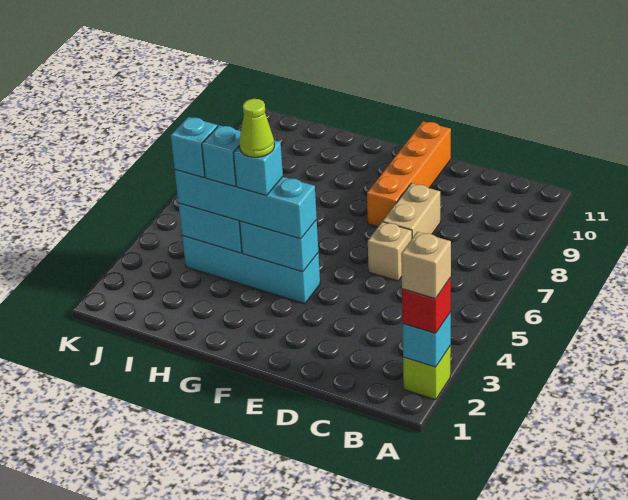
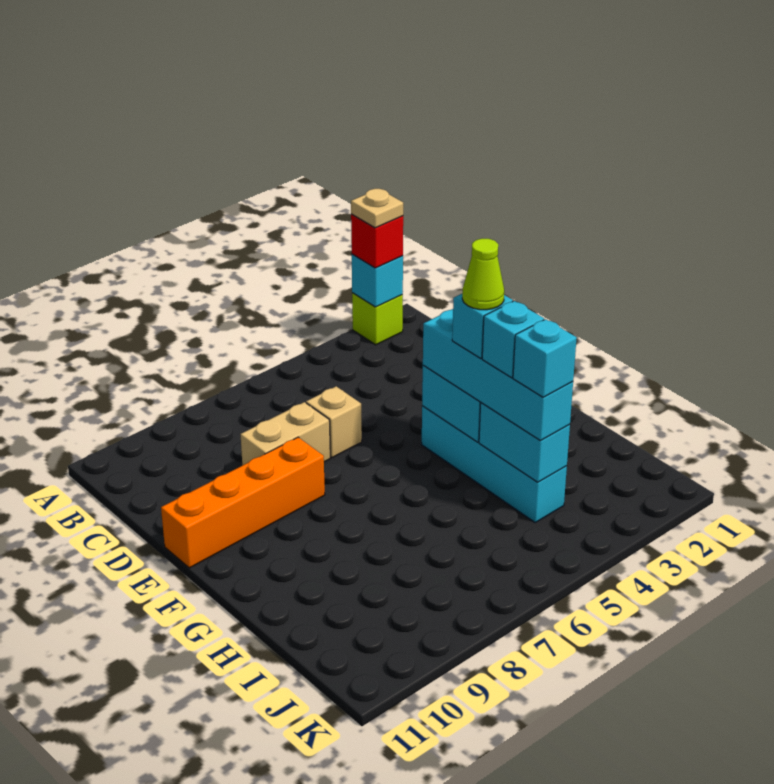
tan brick A2 level 4 -> tan plate A2 level 4

